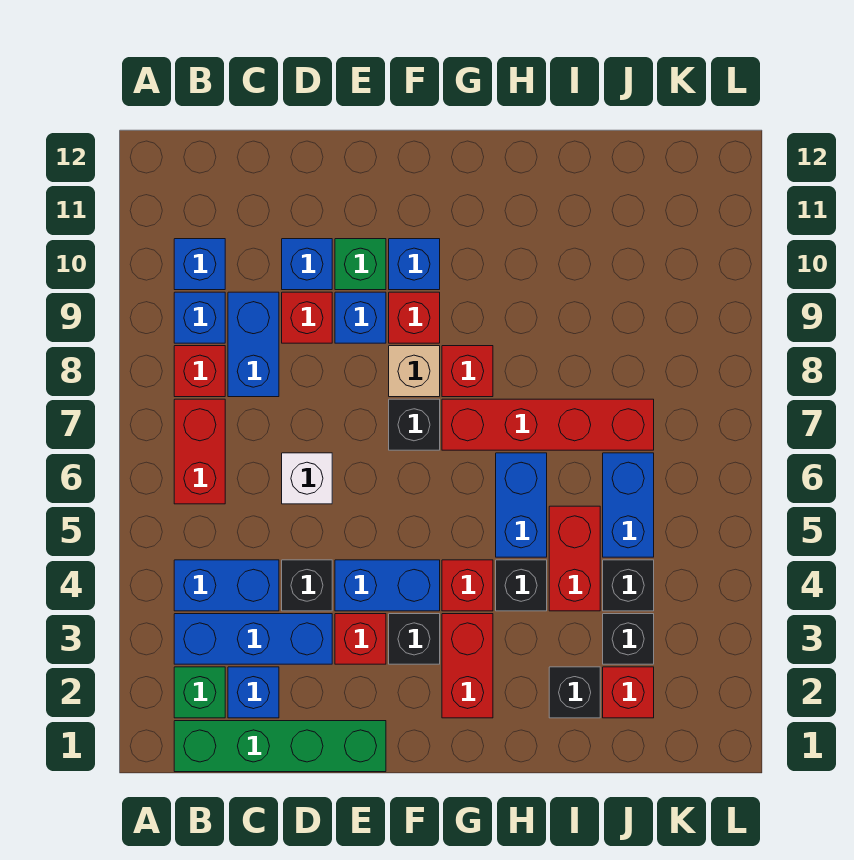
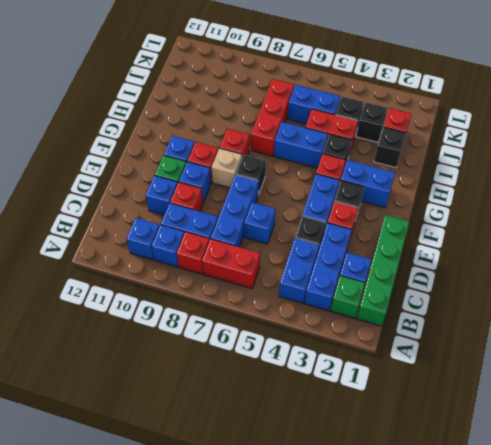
none -> blue brick C7:E7 level 1
white brick D6 level 1 -> blue brick D6 level 1
red brick G2:G3 level 1 -> blue brick G2:G3 level 1
red brick G7:J7 level 1 -> red brick H7:J7 level 1

